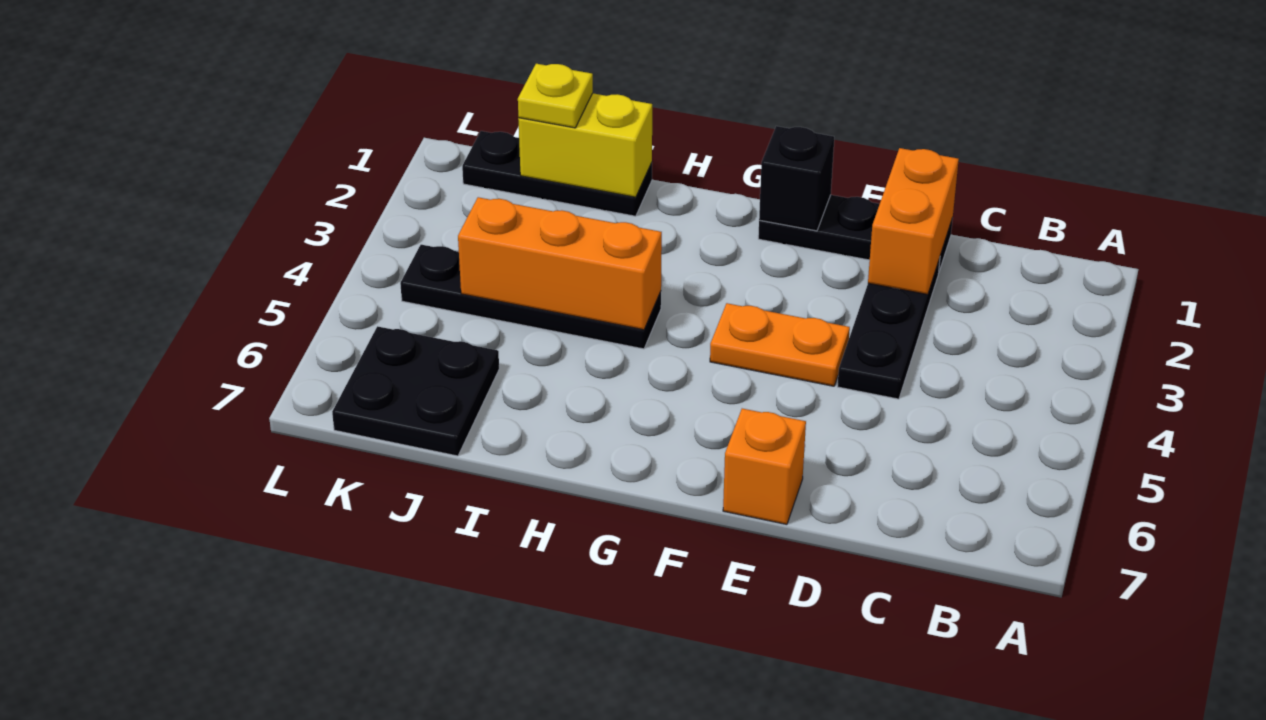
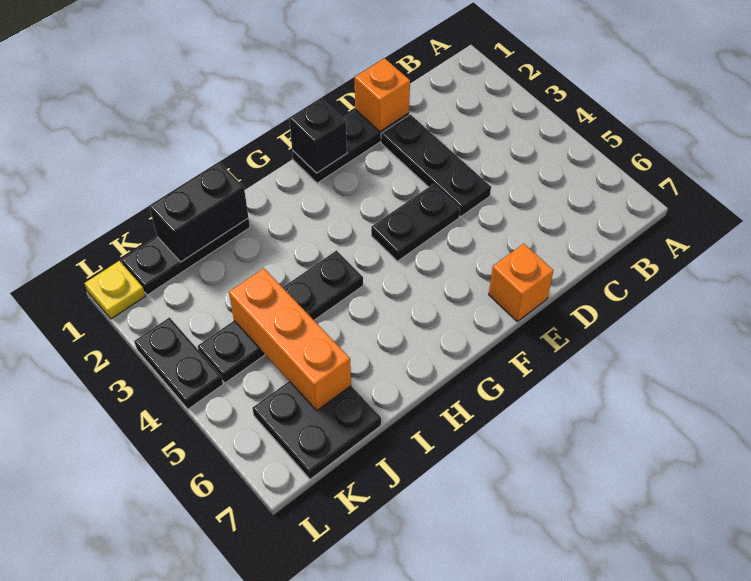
orange brick D1:D2 level 2 -> orange brick D1 level 2
orange plate E4:F4 level 1 -> black plate E4:F4 level 1
orange brick H4:J4 level 2 -> orange brick J4:J6 level 2
yellow brick I1:J1 level 2 -> black brick I1:J1 level 2
yellow plate J1 level 3 -> yellow plate L1 level 1
none -> black plate L3:L4 level 1

